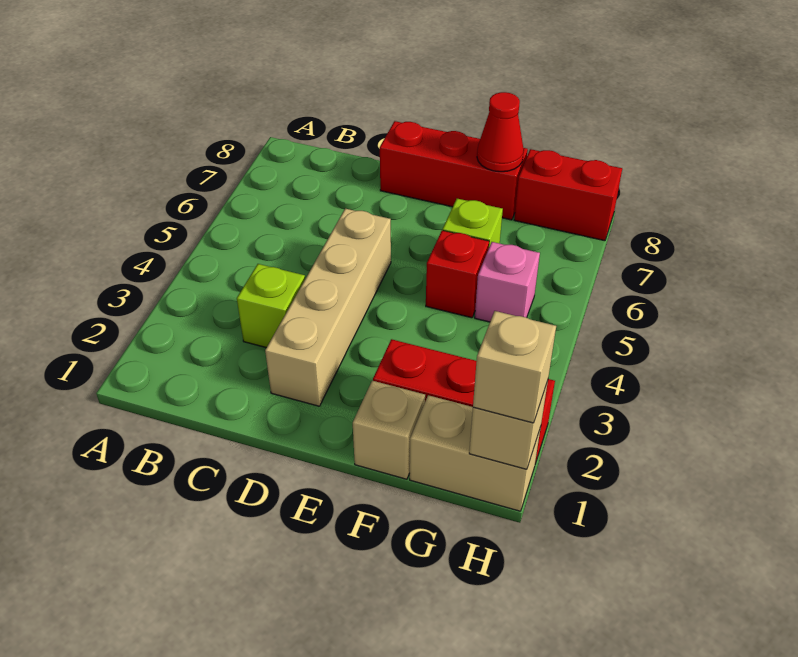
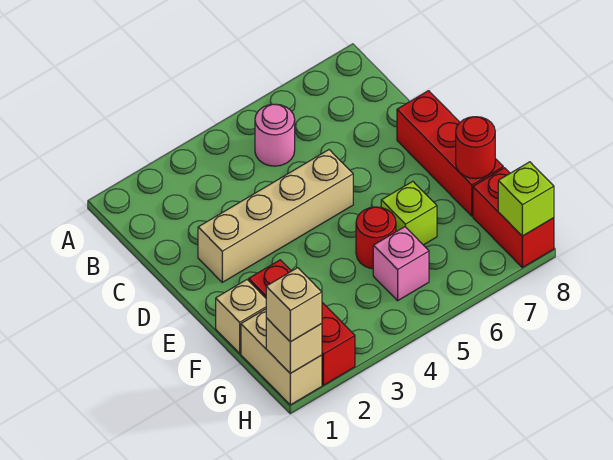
none -> pink round brick B5 level 1
lime brick C3 level 1 -> lime brick H8 level 2
red brick F5 level 1 -> red round brick F5 level 1
red cone F8 level 2 -> red round brick F8 level 2

